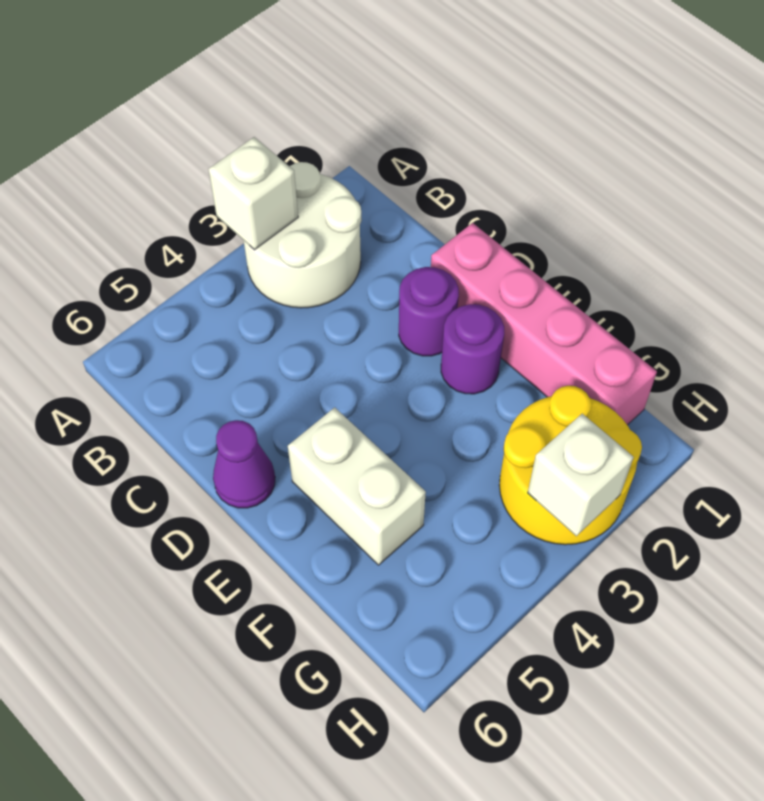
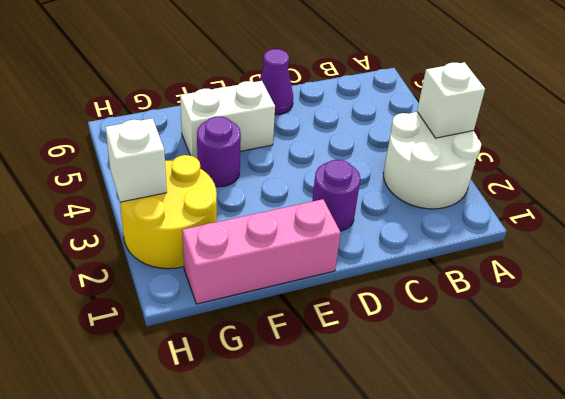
pink brick D1:G1 level 1 -> pink brick E1:G1 level 1
purple round brick E2 level 1 -> purple round brick F4 level 1

